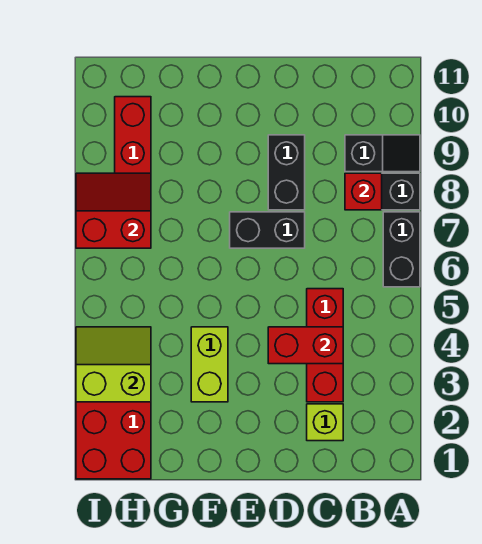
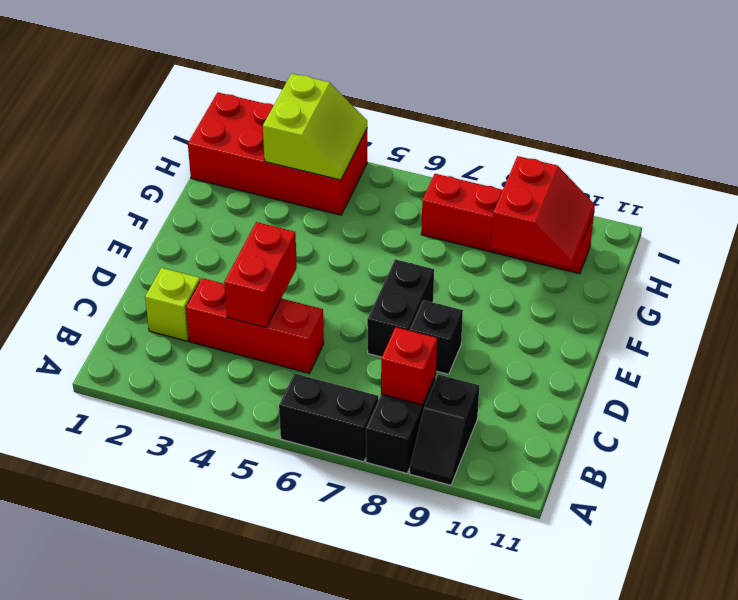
black brick D8:D9 level 1 -> black brick D8 level 1
lime brick F3:F4 level 1 -> none
red slope H7:I8 level 2 top 7 -> red slope G9:H10 level 2 top 9

